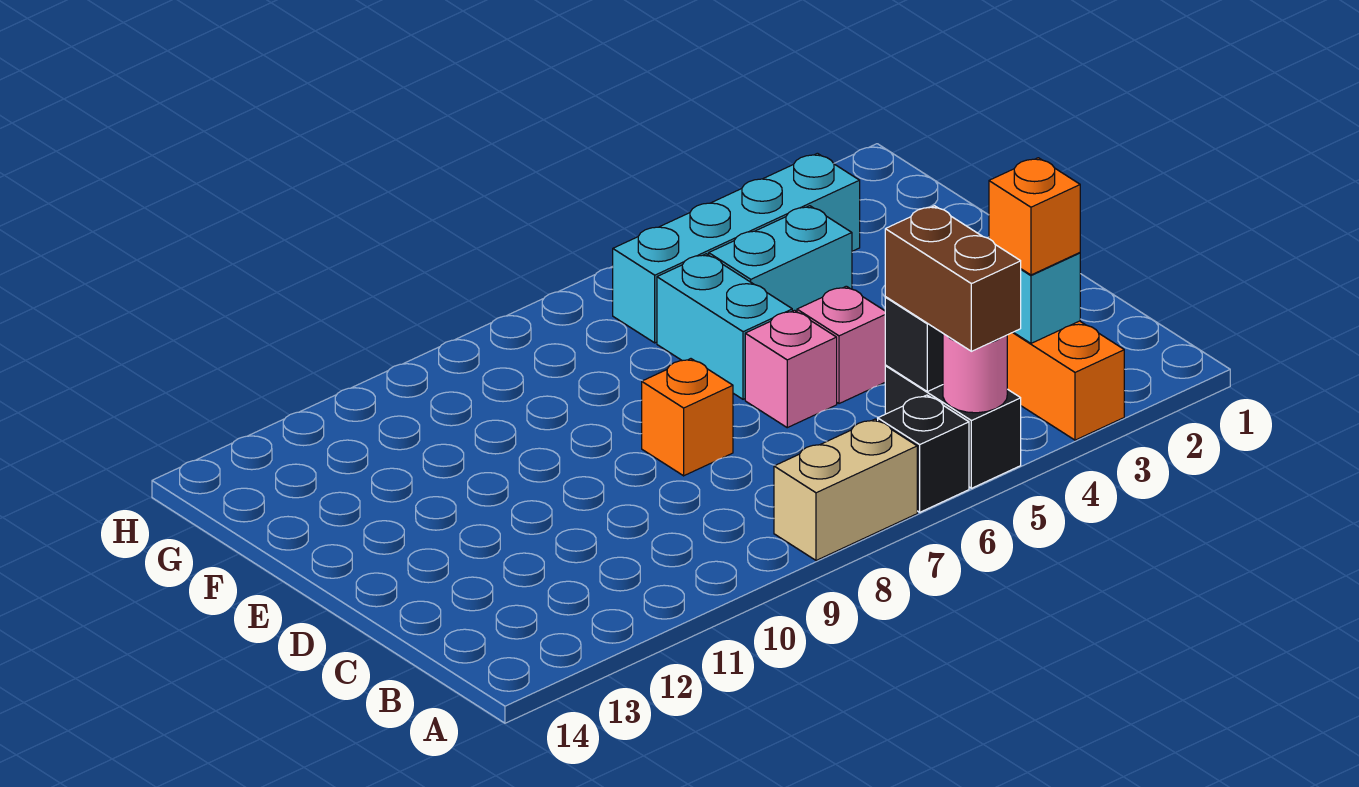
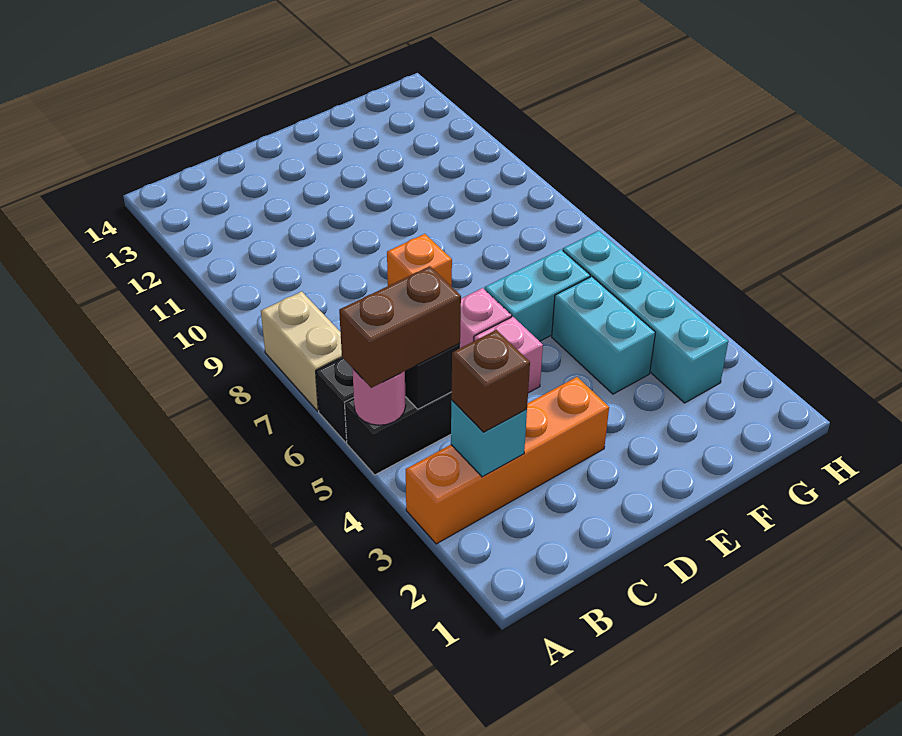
orange brick B3 level 3 -> brown brick B3 level 3

